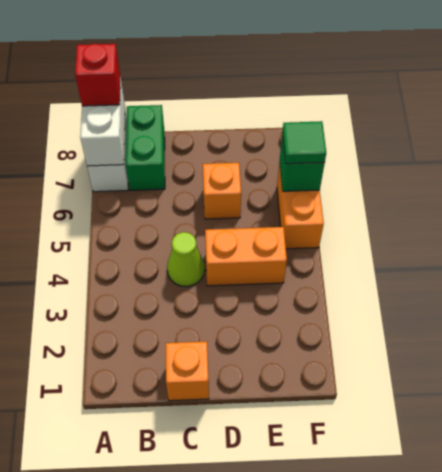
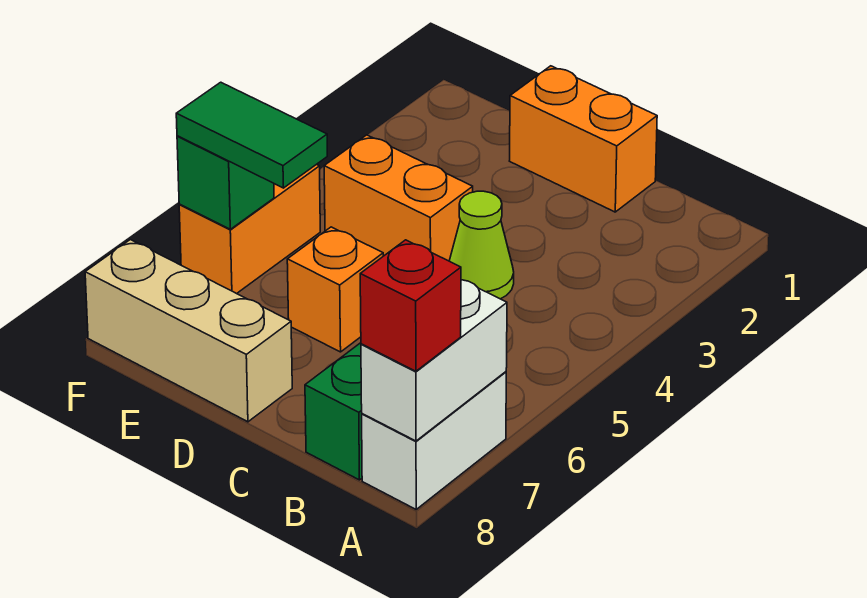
orange brick C1 level 1 -> orange brick C1:D1 level 1
none -> tan brick D8:F8 level 1
green tile F6 level 3 -> green tile E6:F6 level 3

